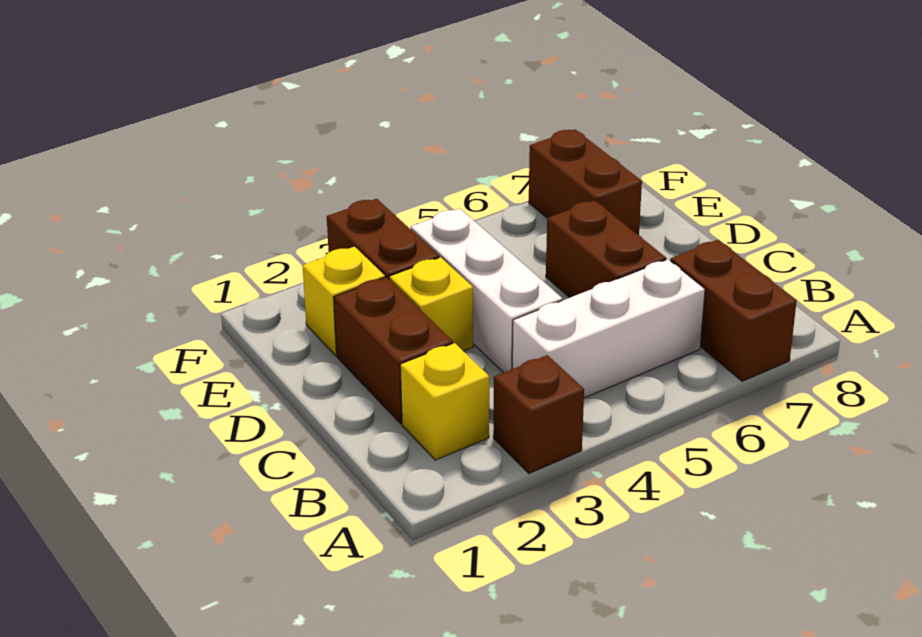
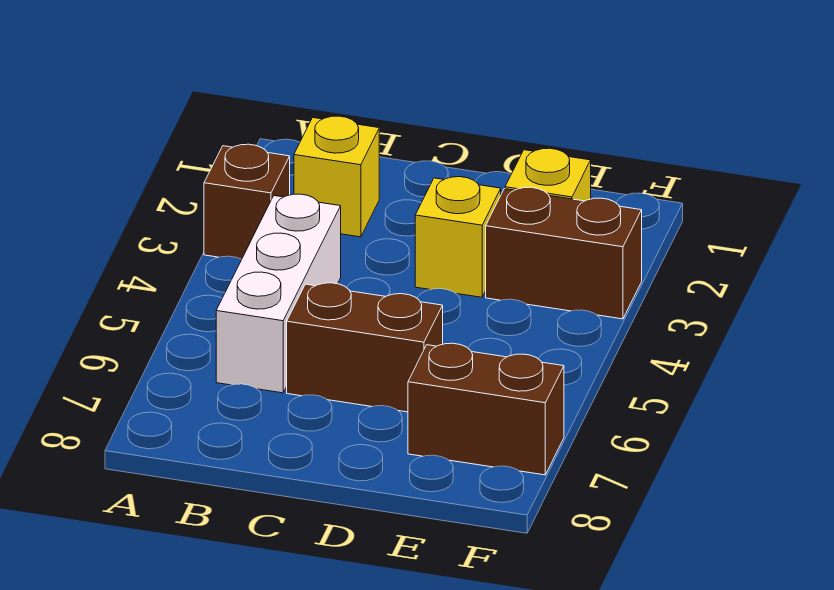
brown brick A7:B7 level 1 -> none
brown brick C2:D2 level 1 -> none
white brick C4:E4 level 1 -> none

